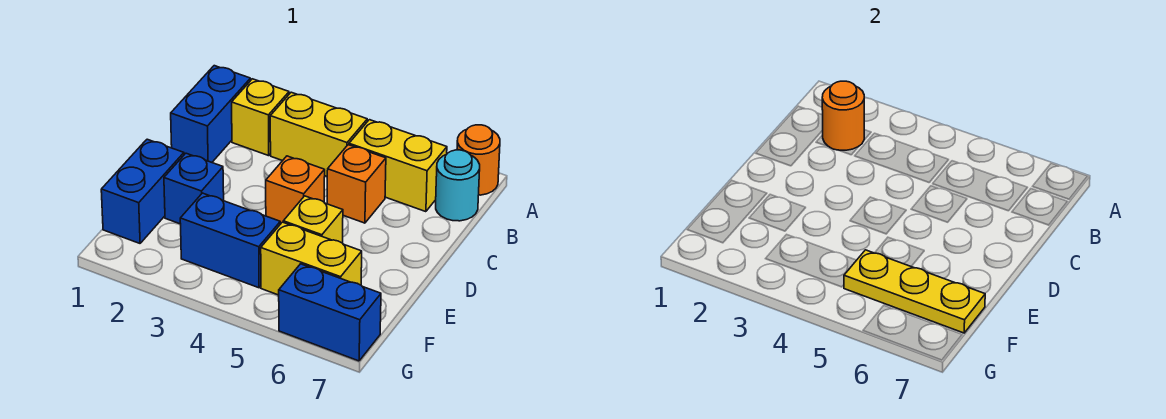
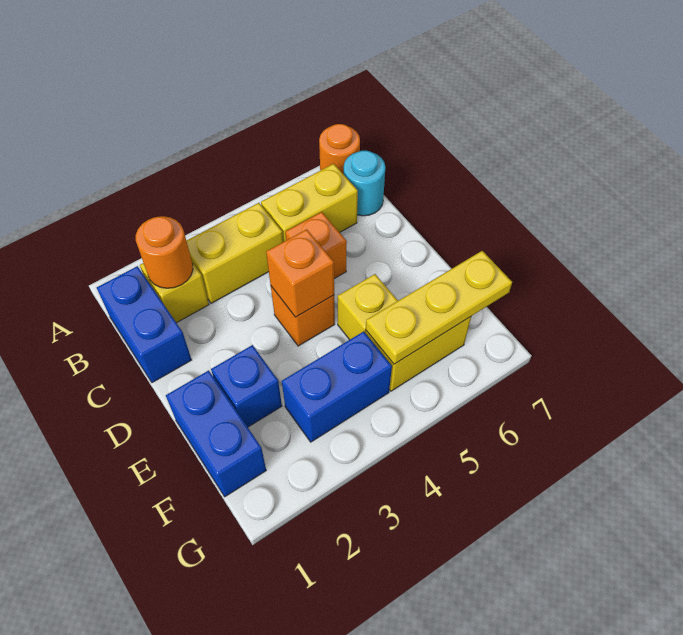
none -> orange brick D4 level 2
blue brick G6:G7 level 1 -> none

